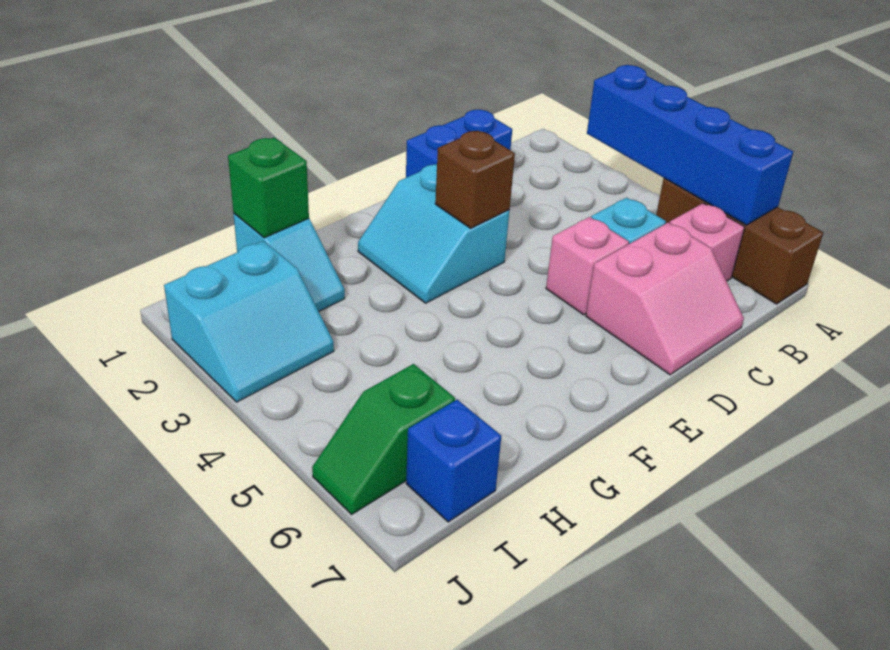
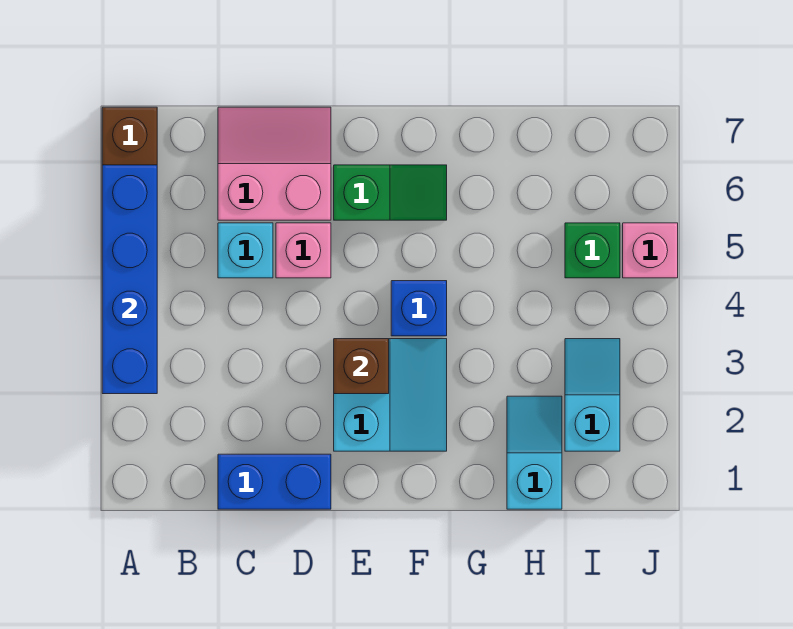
pink brick B6 level 1 -> pink brick J5 level 1
green brick H1 level 2 -> green brick I5 level 1
cyan slope I2:J3 level 1 top 2 -> cyan slope I2:I3 level 1 top 2
green slope I6:J6 level 1 top I -> green slope E6:F6 level 1 top E
blue brick I7 level 1 -> blue brick F4 level 1

